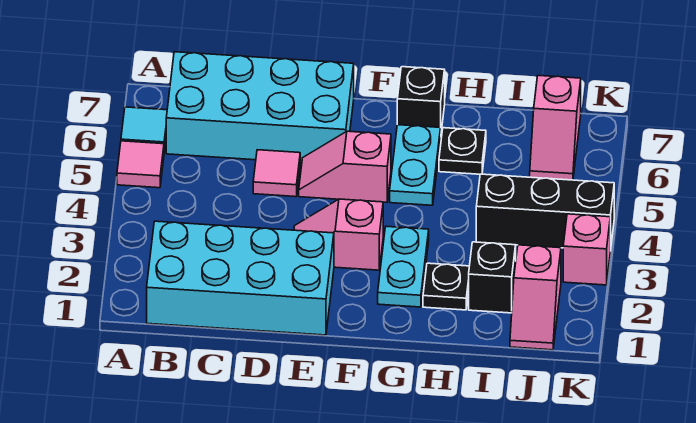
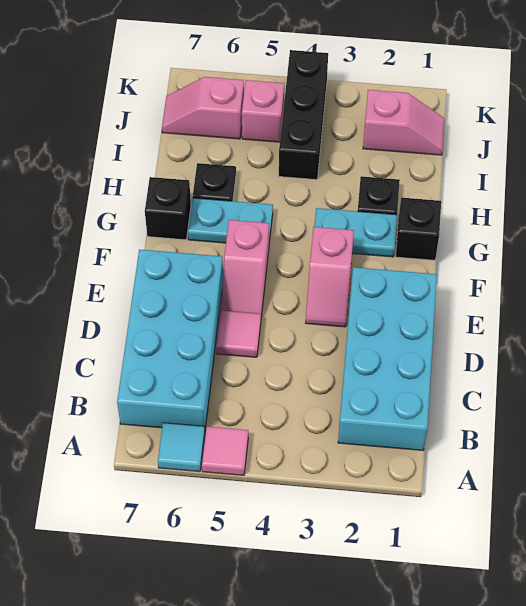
black brick I2 level 1 -> black brick G1 level 1
pink slope J6:J7 level 1 top 7 -> pink slope J6:J7 level 1 top 6
pink brick K3 level 1 -> pink brick J5 level 1

